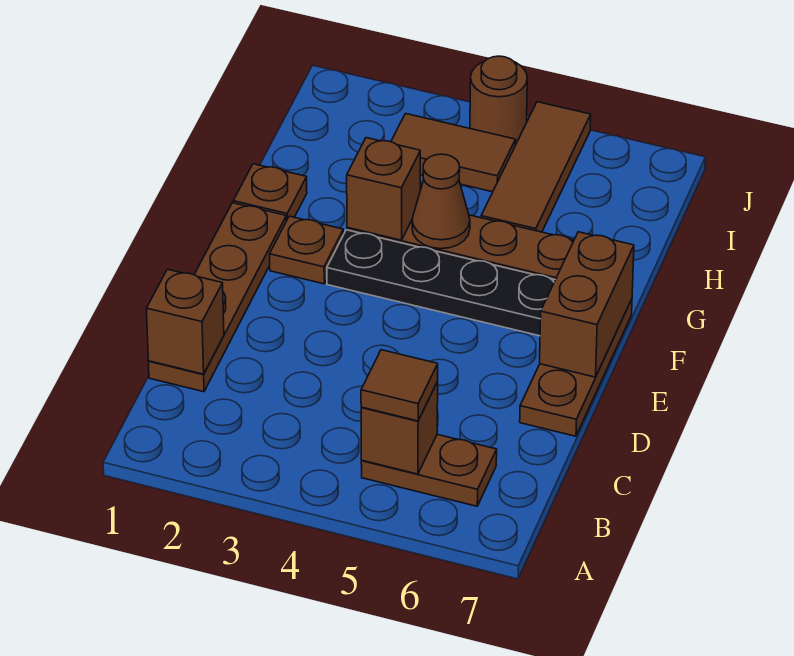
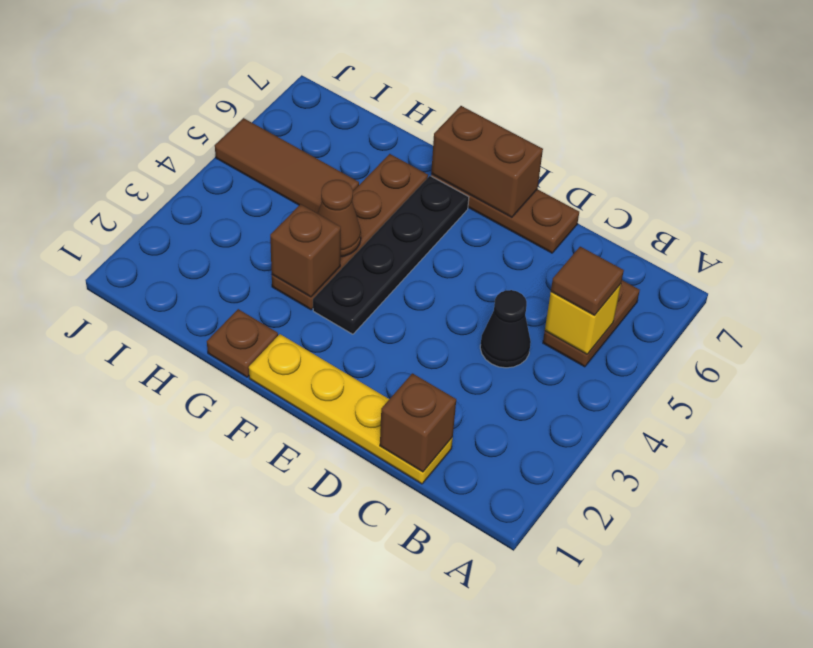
brown brick B5 level 2 -> yellow brick B5 level 2
brown plate C1:F1 level 1 -> yellow plate C1:F1 level 1
none -> black cone C4 level 1
brown plate F2 level 1 -> none
brown tile I3:I4 level 1 -> none
brown round brick J4 level 1 -> none

